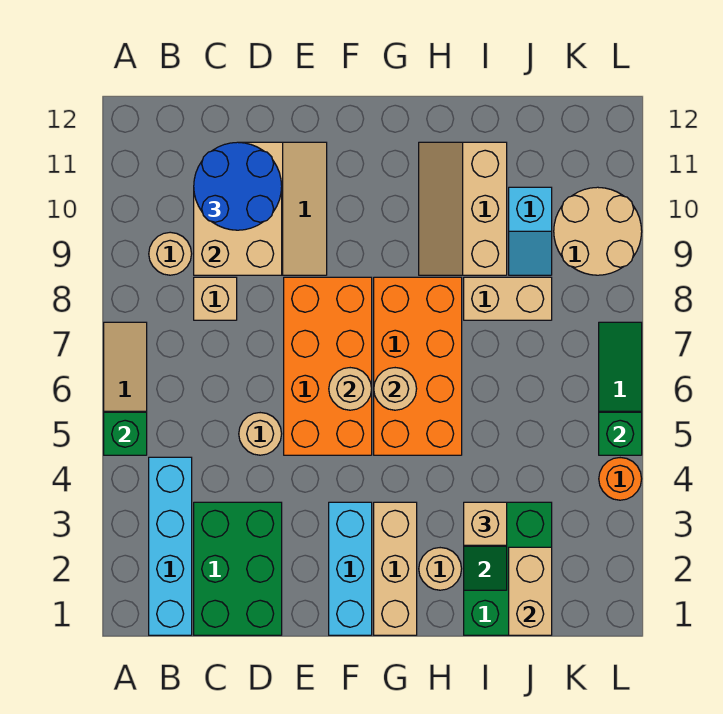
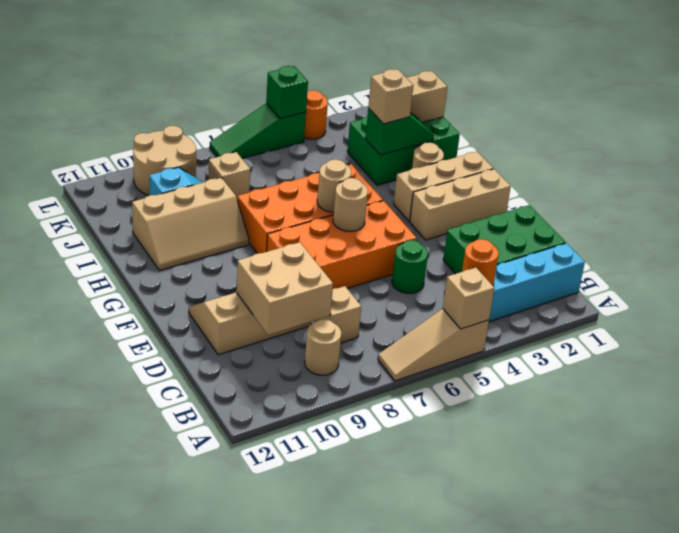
green brick A5 level 2 -> tan brick A5 level 2
none -> orange round brick B4 level 2
blue round brick C10:D11 level 3 -> none
tan round brick D5 level 1 -> green round brick D5 level 1
cyan brick F1:F3 level 1 -> tan brick F1:F3 level 1
tan brick I8:J8 level 1 -> tan brick J8 level 1

